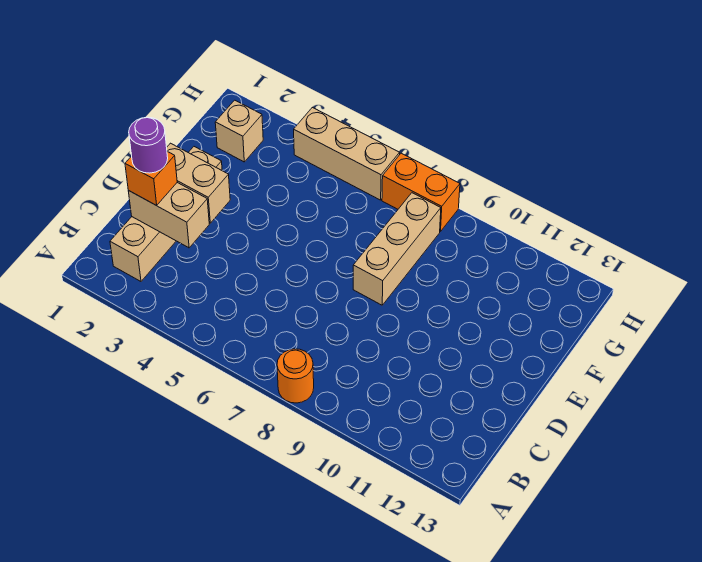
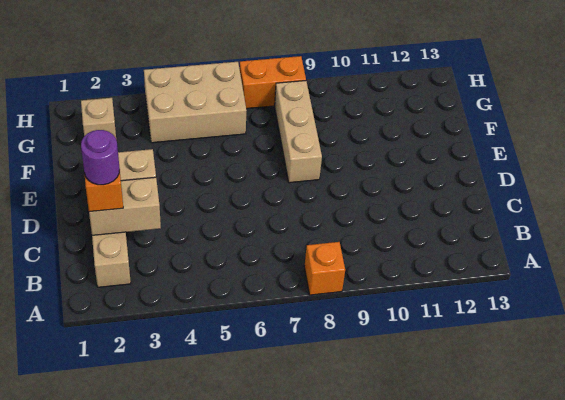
orange round brick A8 level 1 -> orange brick A8 level 1
tan brick H4:H6 level 1 -> tan brick G4:H6 level 1

